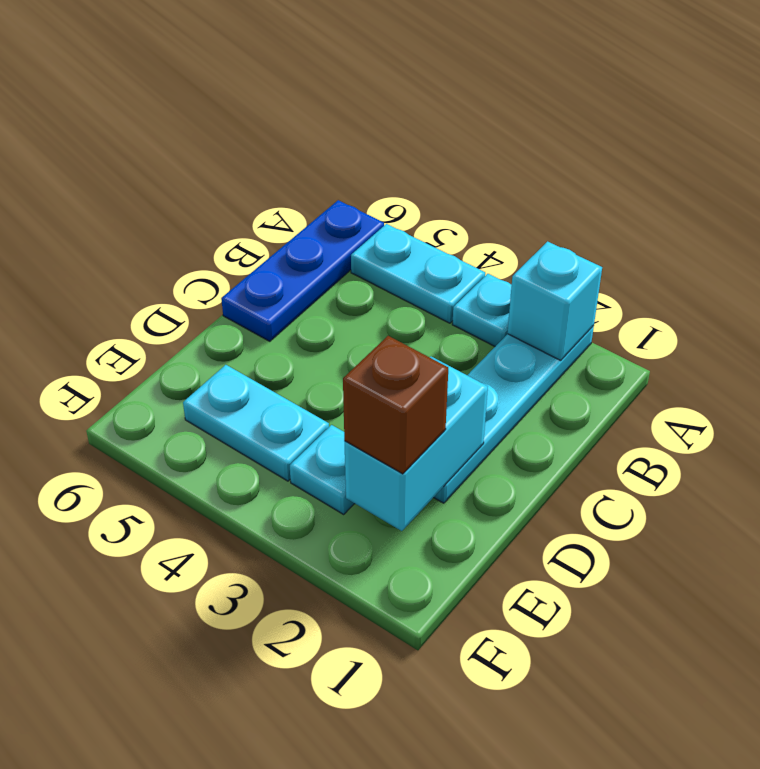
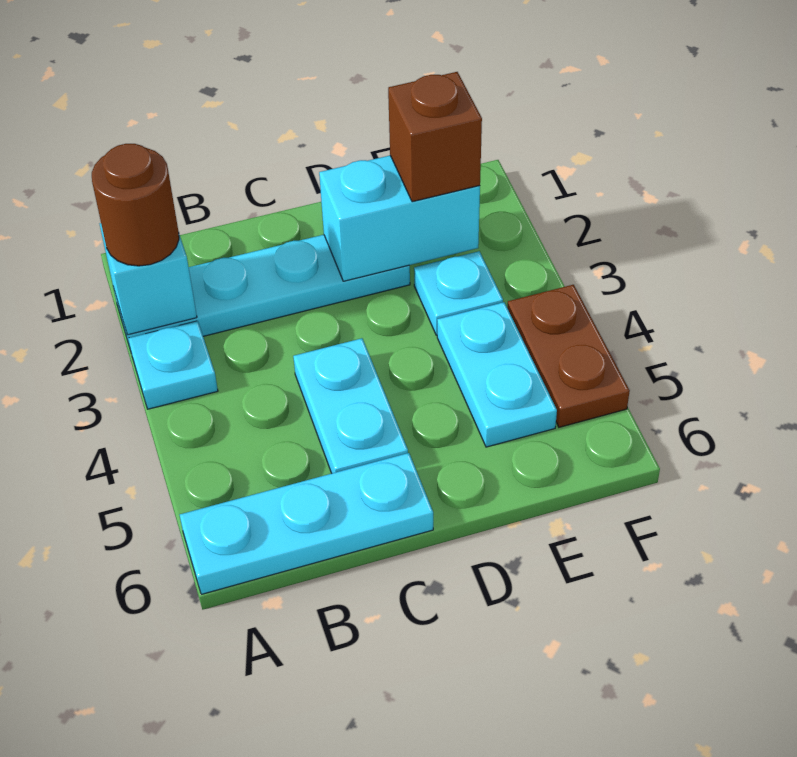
none -> brown round brick A2 level 3
cyan plate A4:A5 level 1 -> cyan plate C4:C5 level 1
blue plate A6:C6 level 1 -> cyan plate A6:C6 level 1
none -> brown plate F4:F5 level 1

